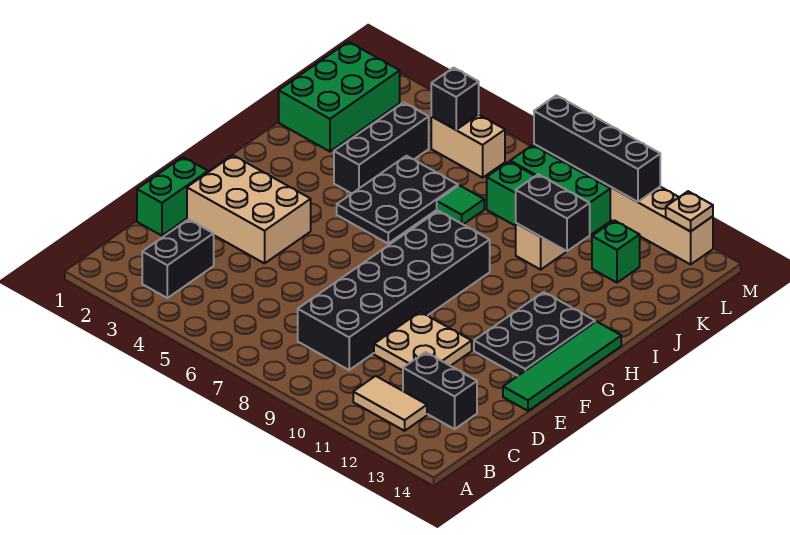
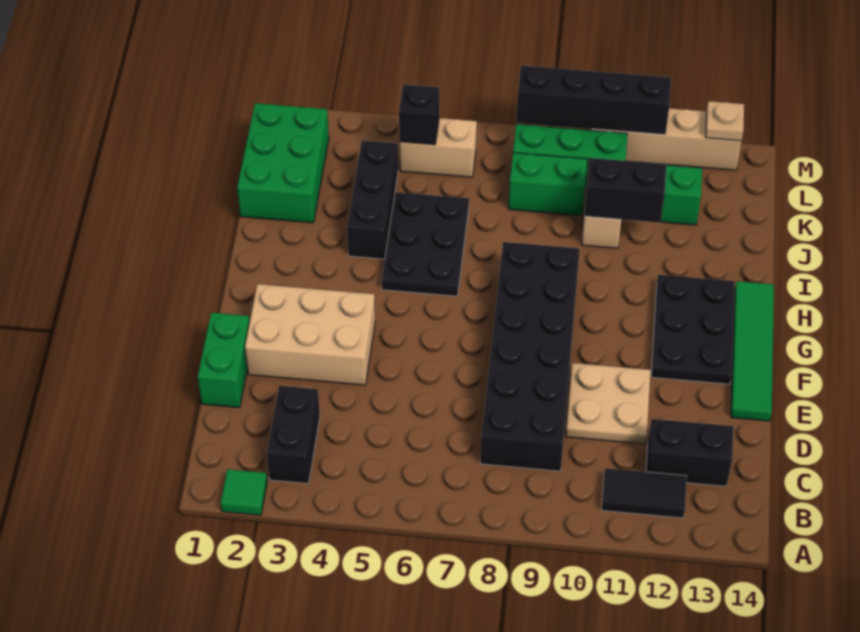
tan tile B11:B12 level 1 -> black tile B11:B12 level 1
green tile J7 level 1 -> green tile A2 level 1

